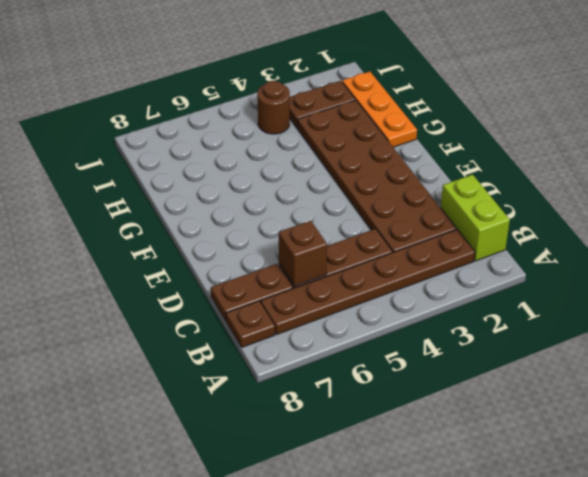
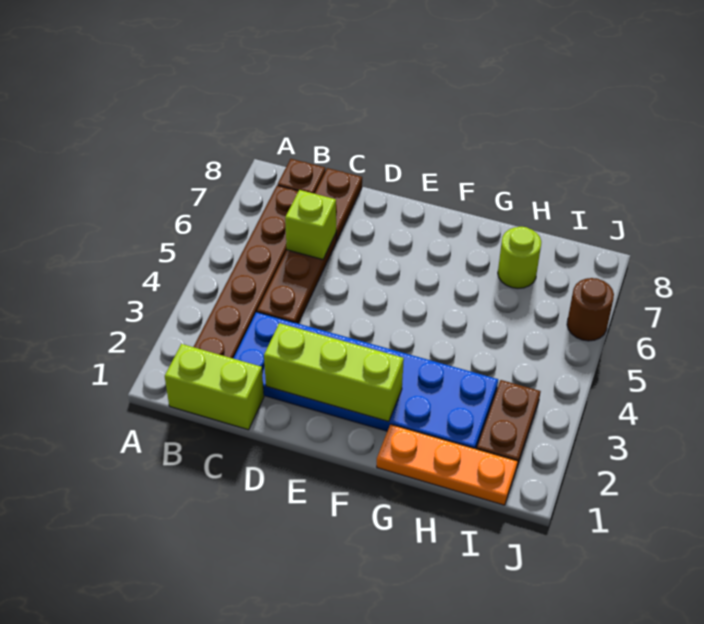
brown plate C2:H3 level 1 -> blue plate C2:H3 level 1
brown brick C6 level 2 -> lime brick C6 level 2
none -> lime brick D2:F2 level 2
none -> lime round brick H7 level 1
brown round brick I4 level 1 -> brown round brick J6 level 1

